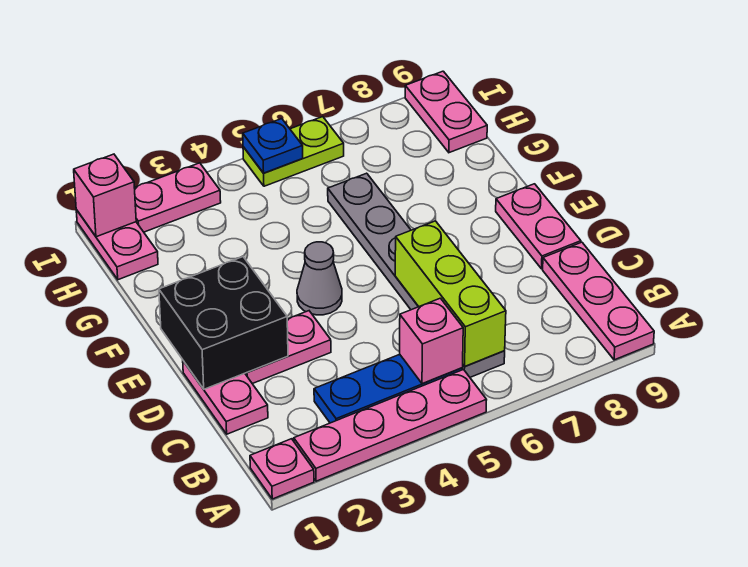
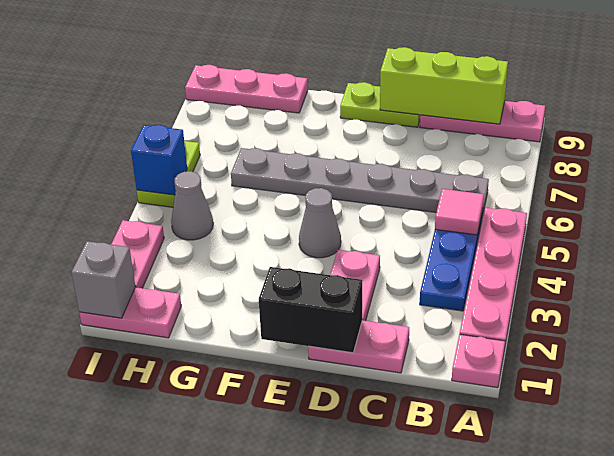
pink brick B5 level 2 -> pink tile B5 level 2
lime brick B6:D6 level 2 -> lime brick B9:D9 level 2
black brick D1:E2 level 2 -> black brick D1:E1 level 2
pink plate D9:E9 level 1 -> lime plate D9:E9 level 1
none -> grey cone H4 level 1
pink plate H9:I9 level 1 -> pink plate G9:I9 level 1
pink brick I1 level 2 -> grey brick I1 level 2
blue plate I5 level 2 -> blue brick I5 level 2

